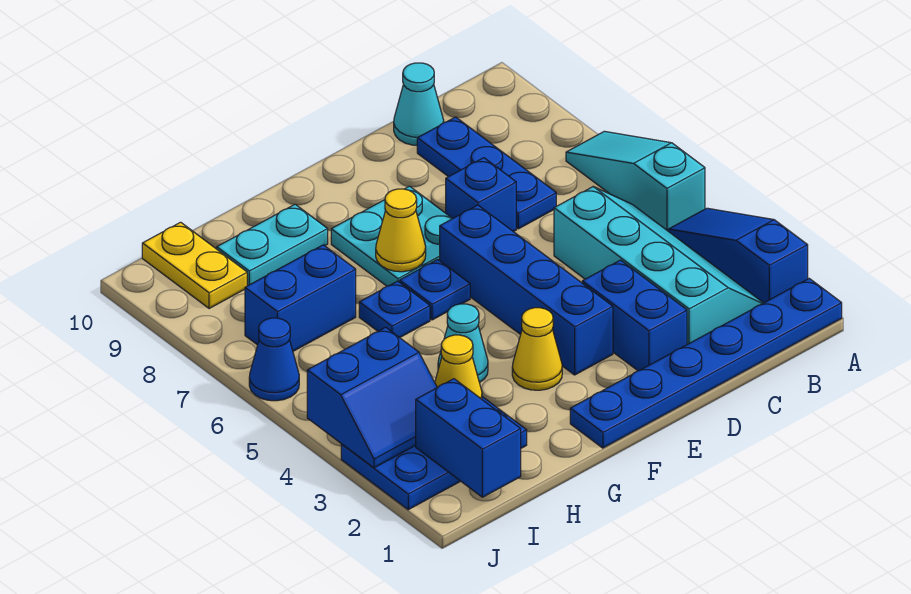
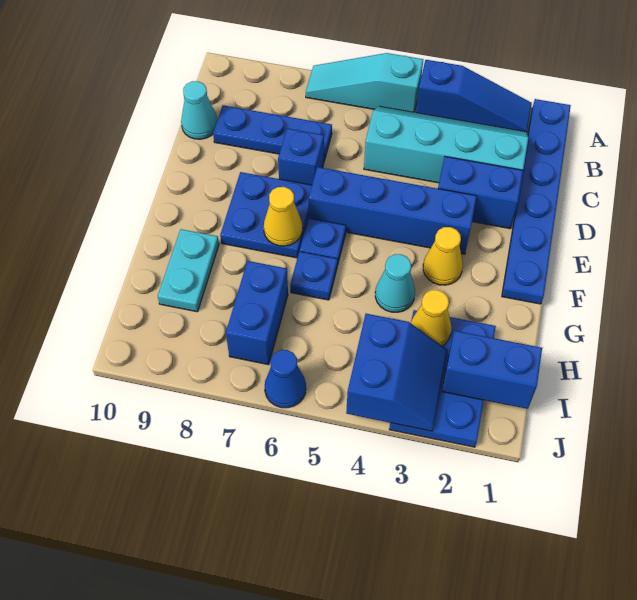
blue slope A2:A4 level 1 top 2 -> blue slope A2:A4 level 1 top 4
cyan plate E7:F8 level 1 -> blue plate E7:F8 level 1
yellow plate I9:I10 level 1 -> none

